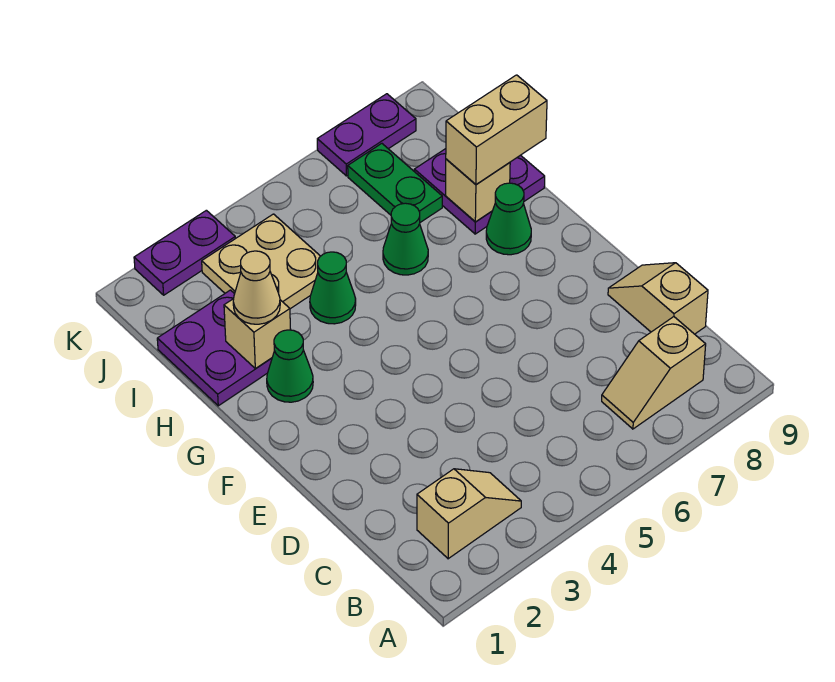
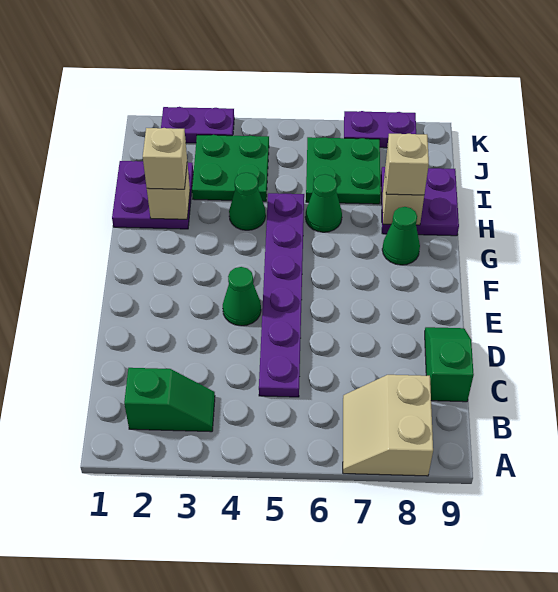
tan slope B2:B3 level 1 top 2 -> green slope B2:B3 level 1 top 2
tan slope B7:B8 level 1 top 8 -> tan slope A7:B8 level 1 top 8
none -> purple plate C5:H5 level 1
tan slope C9:D9 level 1 top C -> green slope C9:D9 level 1 top C
green cone G2 level 1 -> green cone E4 level 1
tan cone H2 level 3 -> tan brick H2 level 3
tan brick H8:H9 level 3 -> tan brick H8 level 3
tan plate I3:J4 level 1 -> green plate I3:J4 level 1
green plate I7:J7 level 1 -> green plate I6:J7 level 1

